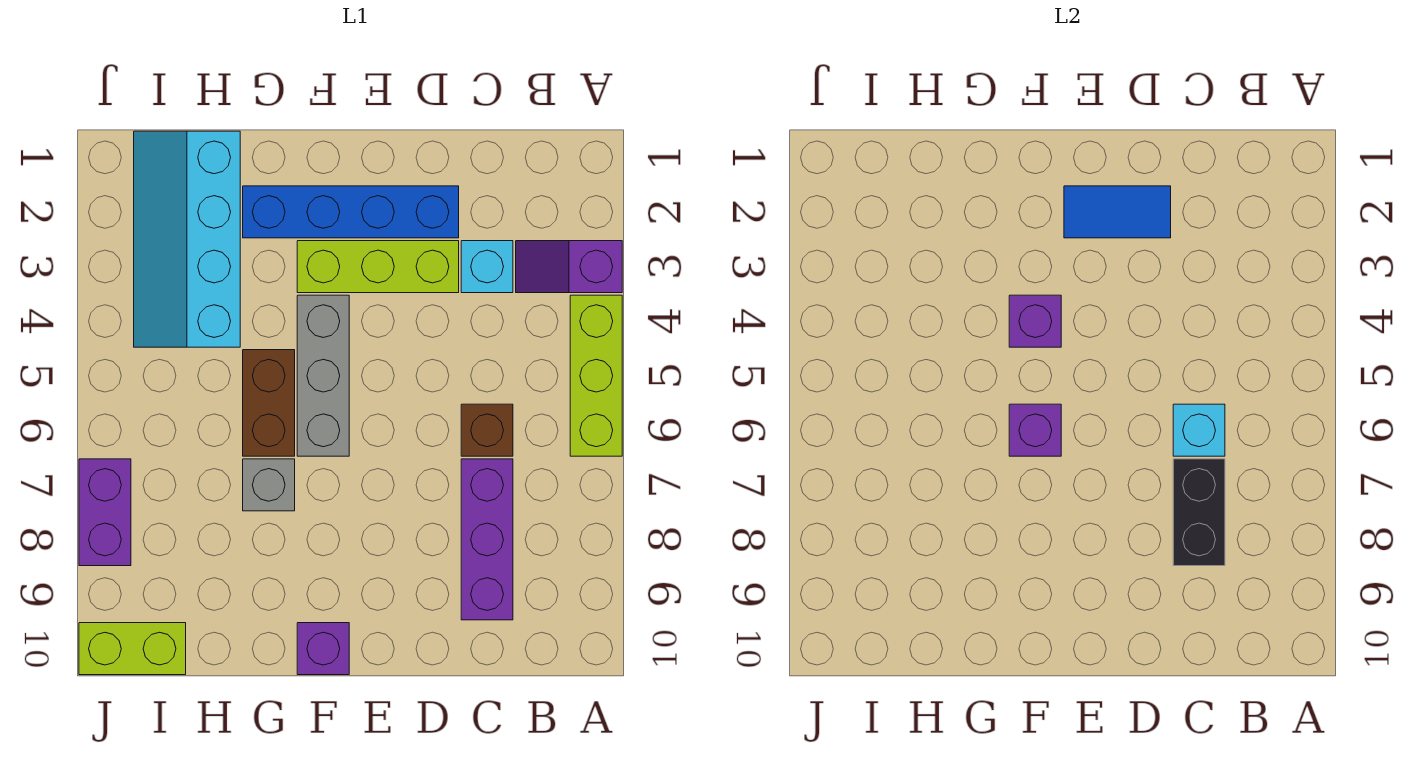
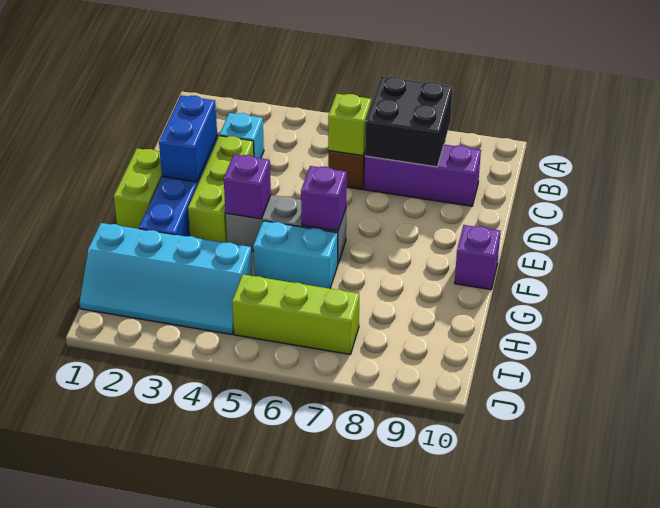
purple slope A3:B3 level 1 top A -> none
lime brick A4:A6 level 1 -> lime brick I5:I7 level 1
cyan brick C6 level 2 -> lime brick C6 level 2
black brick C7:C8 level 2 -> black brick B7:C8 level 2
blue tile D2:E2 level 2 -> blue brick D2:E2 level 2
brown brick G5:G6 level 1 -> cyan brick G5:G6 level 1
grey brick G7 level 1 -> none
lime brick I10:J10 level 1 -> lime brick E1:F1 level 1
purple brick J7:J8 level 1 -> none

